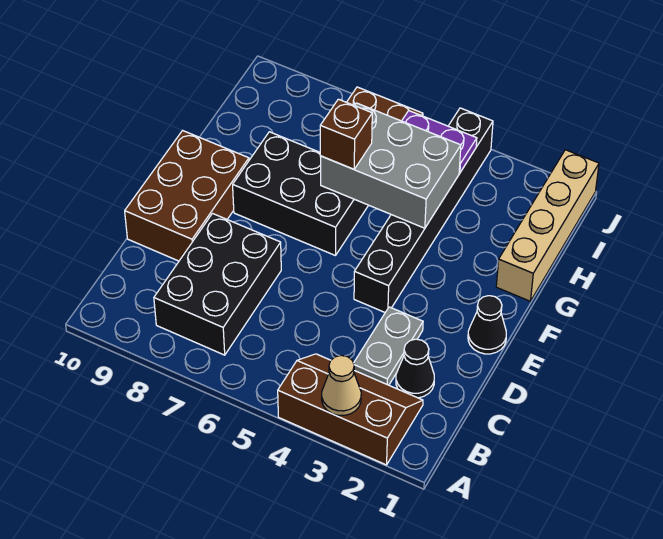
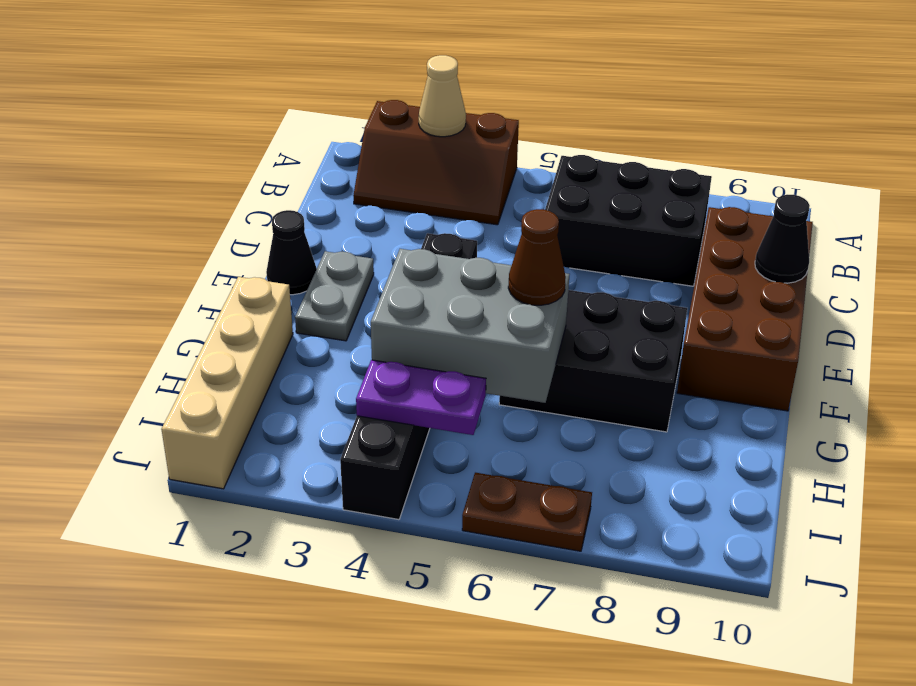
black brick B7:D8 level 1 -> black brick B6:C8 level 1
black cone C2 level 1 -> black cone D10 level 2
grey plate C3:D3 level 1 -> grey plate E2:F2 level 1
brown brick D9:F10 level 1 -> brown brick C9:F10 level 1
brown brick G6 level 3 -> brown cone G6 level 3

